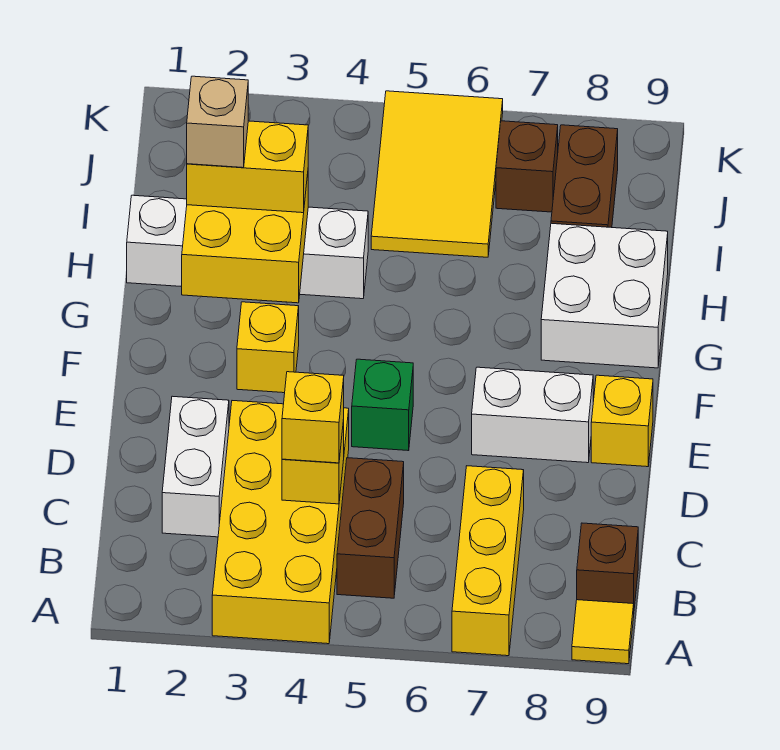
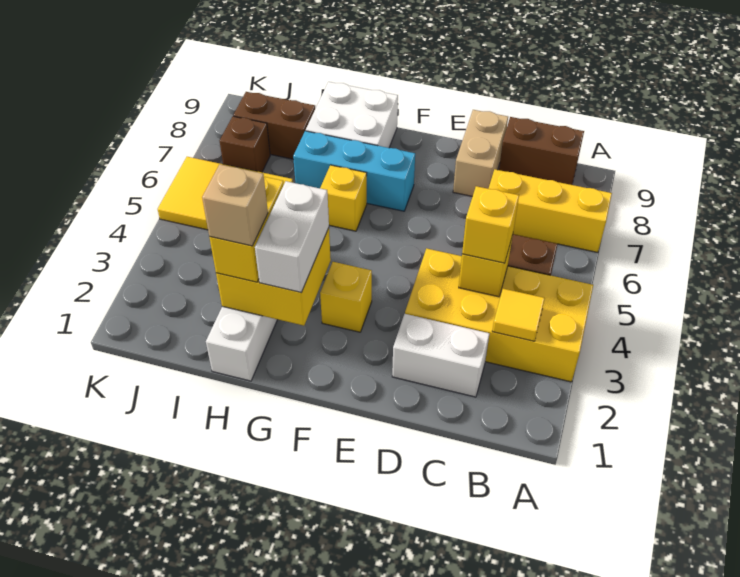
yellow tile A9 level 1 -> yellow tile B3 level 2
brown brick B9 level 1 -> brown brick B9:C9 level 1
none -> tan brick D8:D9 level 1
green brick E5 level 1 -> none
white brick E7:E8 level 1 -> white brick G2:G3 level 3
yellow brick E9 level 1 -> yellow brick G6 level 1
none -> cyan brick F7:H7 level 1

